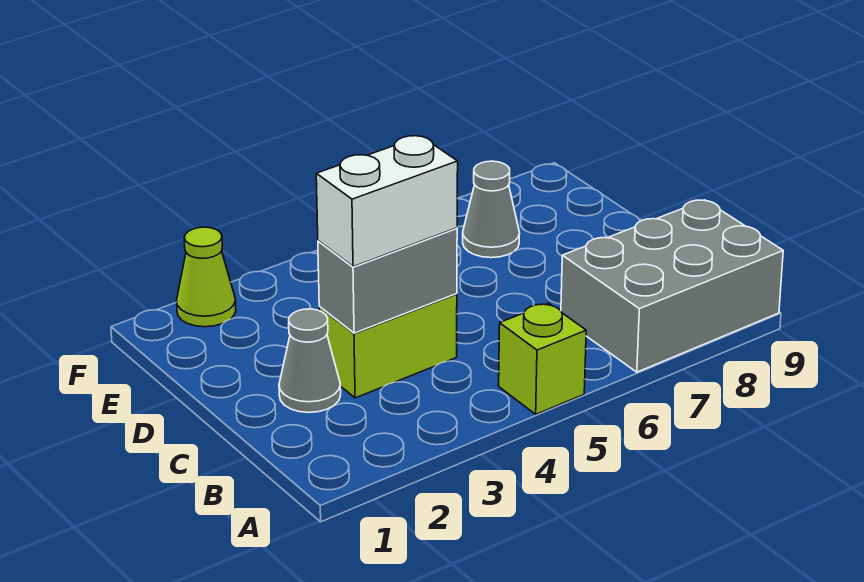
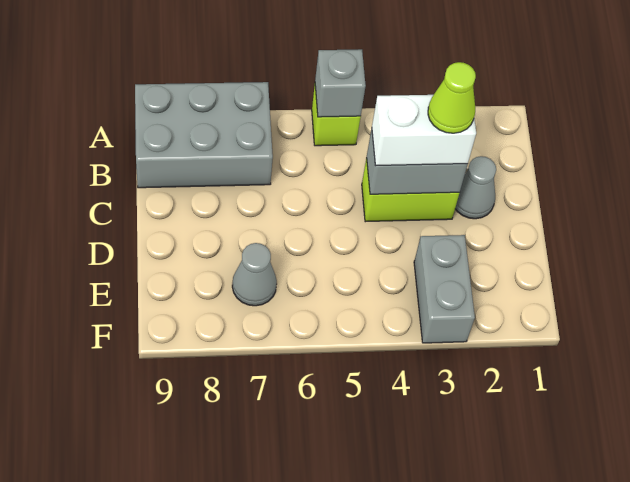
none -> grey brick A5 level 2
none -> grey brick E3:F3 level 1
lime cone F2 level 1 -> lime cone C3 level 4

